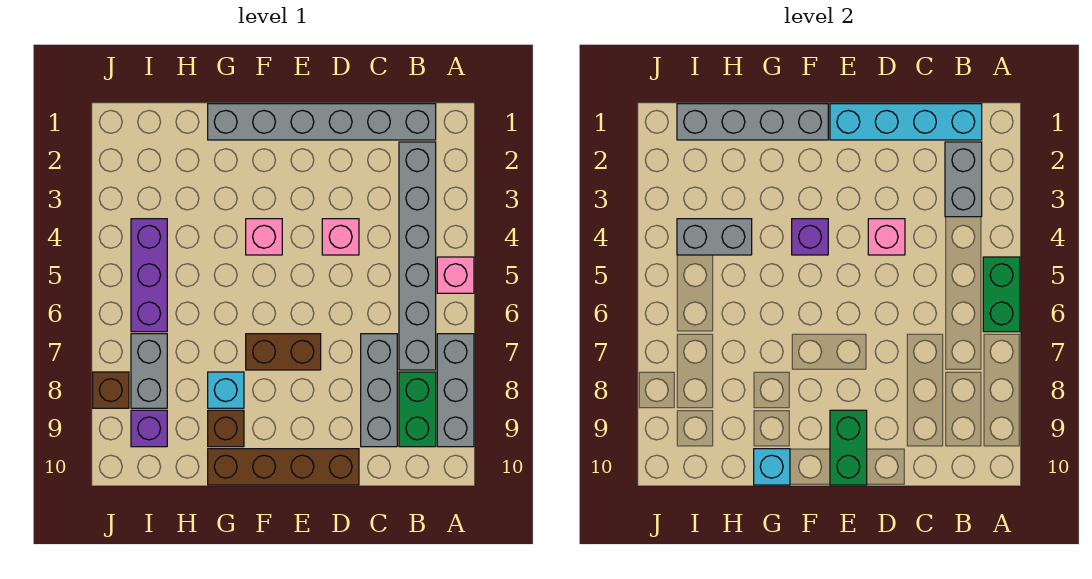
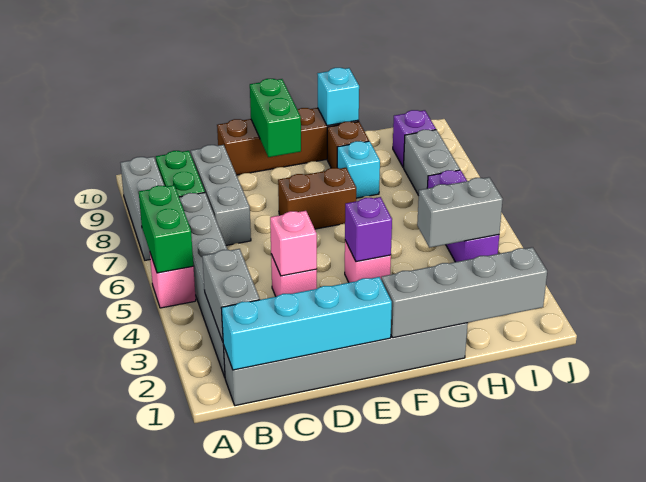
brown brick J8 level 1 -> none

